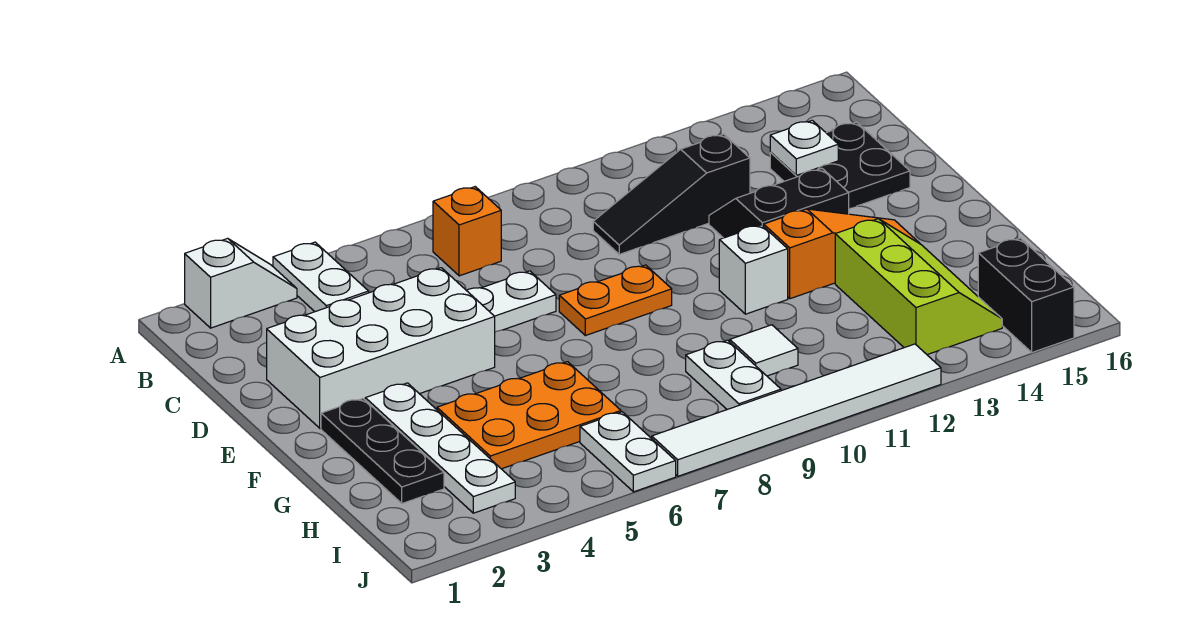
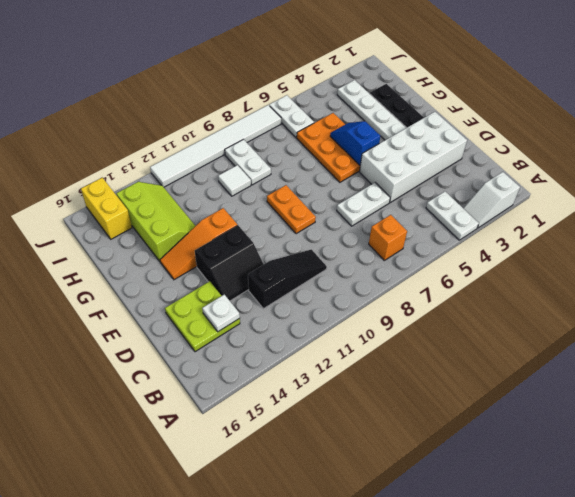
black plate C14:D15 level 1 -> lime plate C14:D15 level 1
orange plate E8:E9 level 1 -> orange plate E9:F9 level 1
none -> blue slope F5:G5 level 2 top F
white brick F11 level 1 -> none
orange plate G4:H6 level 1 -> orange plate F5:H6 level 1
lime slope G13:I14 level 1 top 13 -> lime slope G13:I14 level 1 top 14
black brick I15:J15 level 1 -> yellow brick I15:J15 level 1

